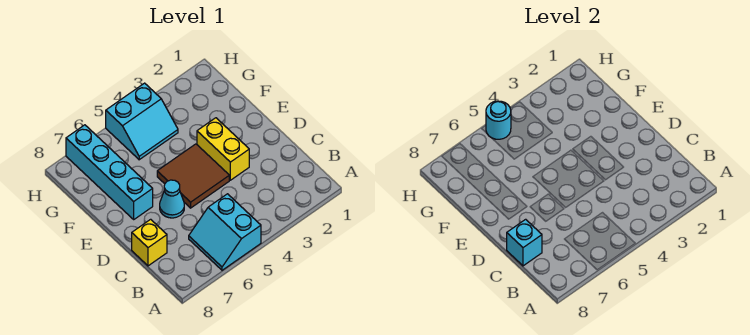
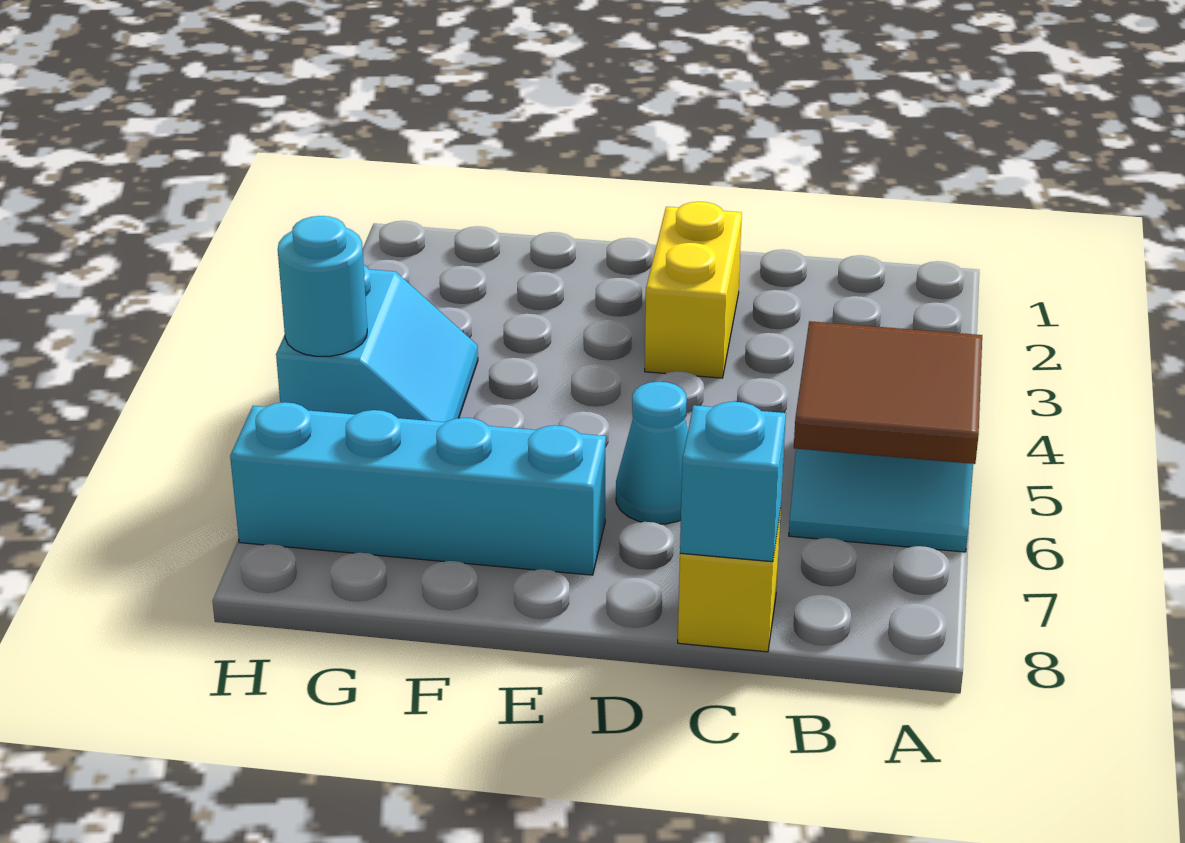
yellow brick D3:E3 level 1 -> yellow brick D2:D3 level 1
brown tile D4:E5 level 1 -> brown tile A5:B6 level 2

